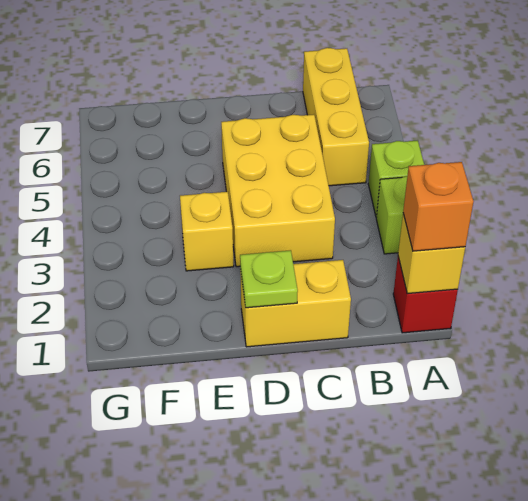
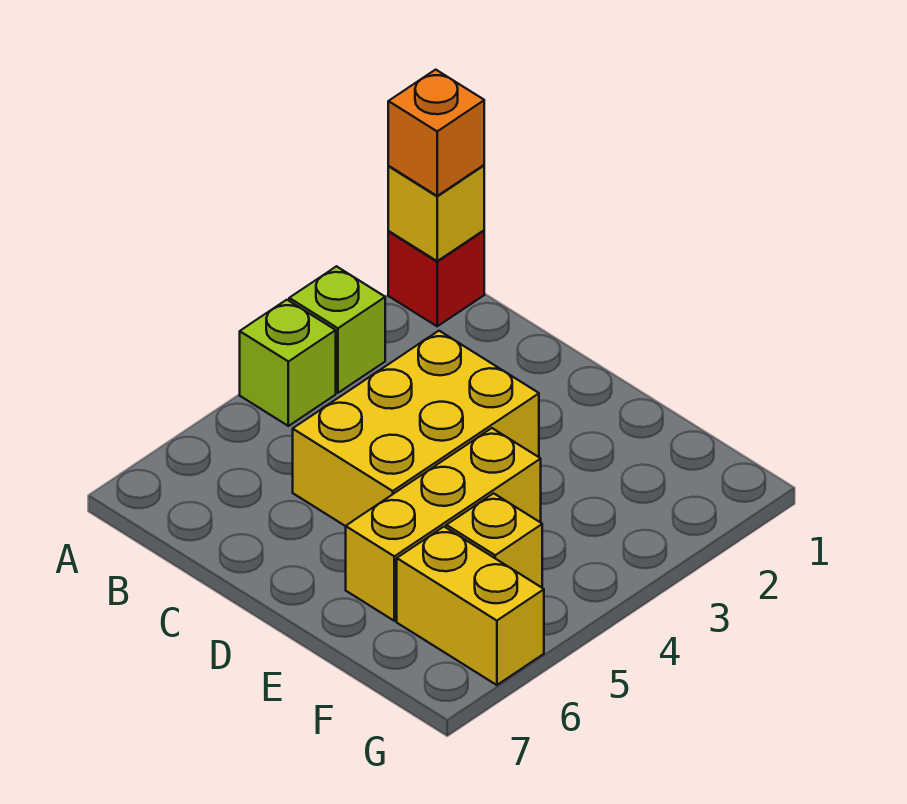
yellow brick B5:B7 level 1 -> yellow brick E4:E6 level 1
yellow brick C1:D1 level 1 -> yellow brick F6:G6 level 1
lime plate D1 level 2 -> none
yellow brick E3 level 1 -> yellow brick F5 level 1

